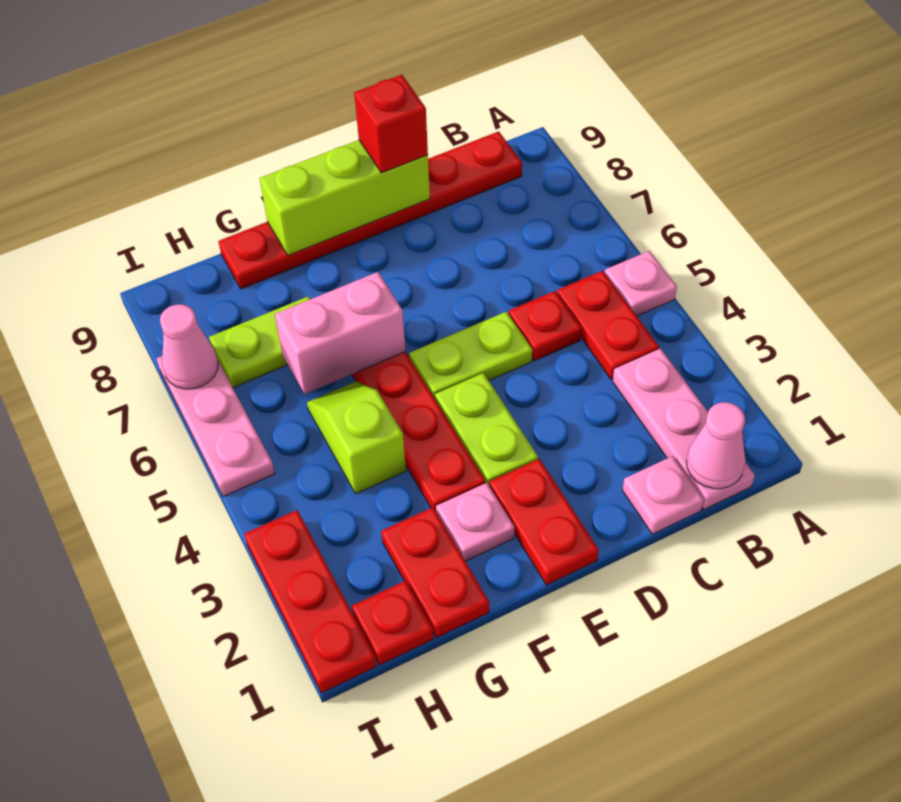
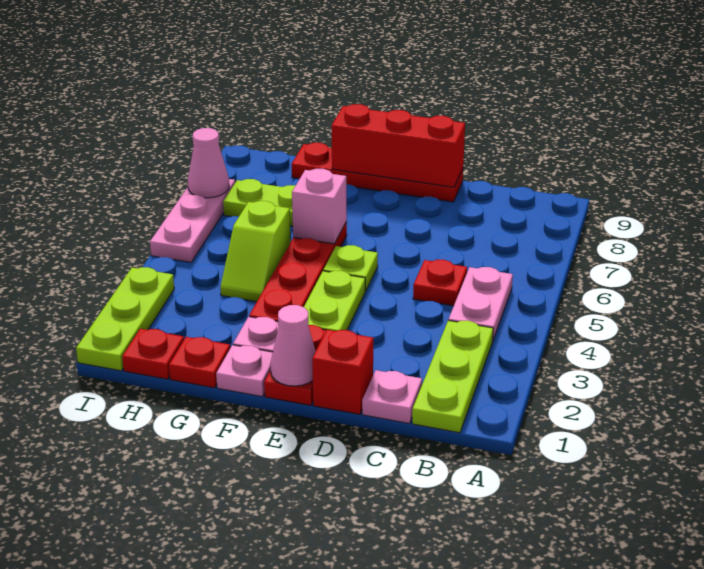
pink plate A5 level 1 -> pink plate F1 level 1
pink plate B1:B3 level 1 -> lime plate B1:B3 level 1
pink cone B1 level 2 -> pink cone E1 level 2
red plate B4:B5 level 1 -> pink plate B4:B5 level 1
red plate B9:G9 level 1 -> red plate D9:G9 level 1
lime plate D5:E5 level 1 -> lime plate E5 level 1
lime brick D9:F9 level 2 -> red brick D9:F9 level 2
red brick D9 level 3 -> red brick D1 level 1
pink brick F6:G6 level 2 -> pink brick F6 level 2
red plate G1:G2 level 1 -> red plate G1 level 1
lime slope G4:G5 level 1 top 4 -> lime slope G4:G5 level 1 top 5
red plate I1:I3 level 1 -> lime plate I1:I3 level 1

